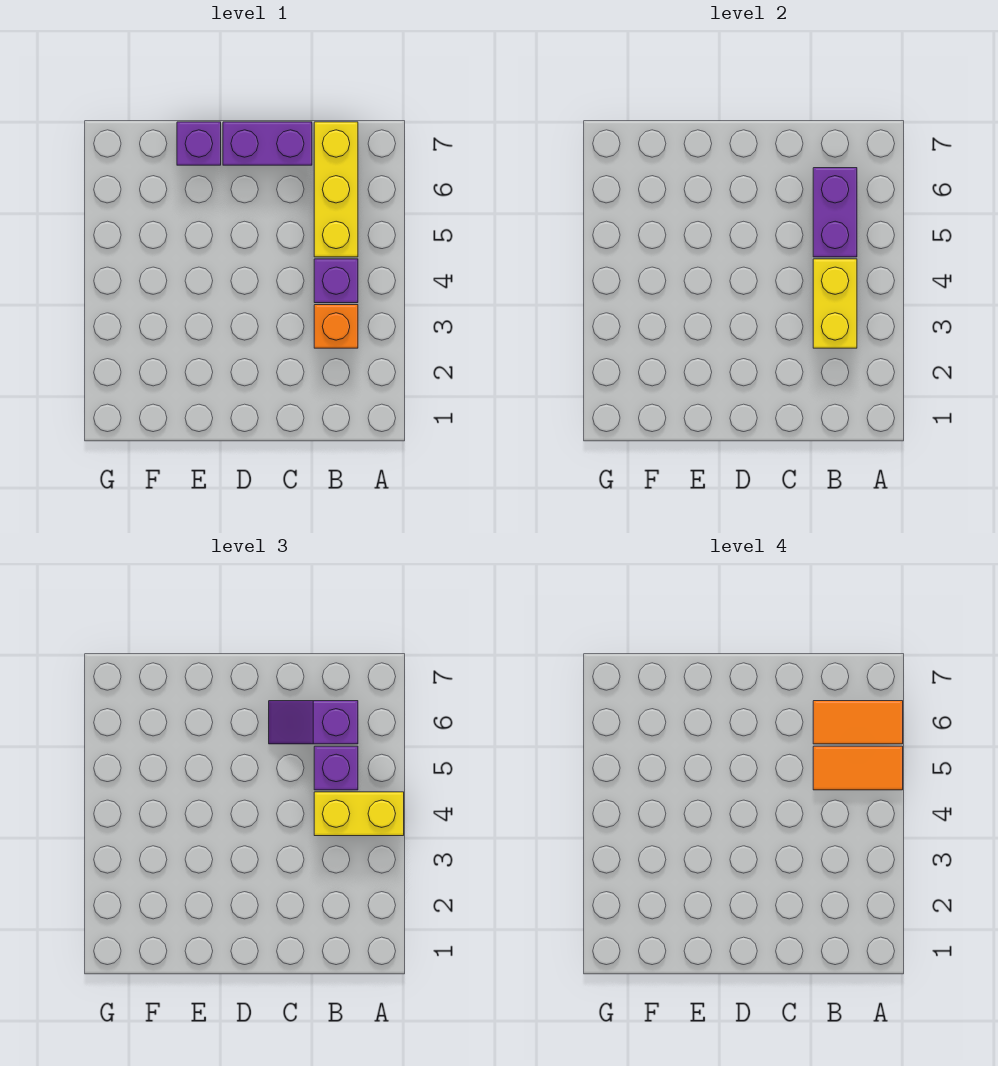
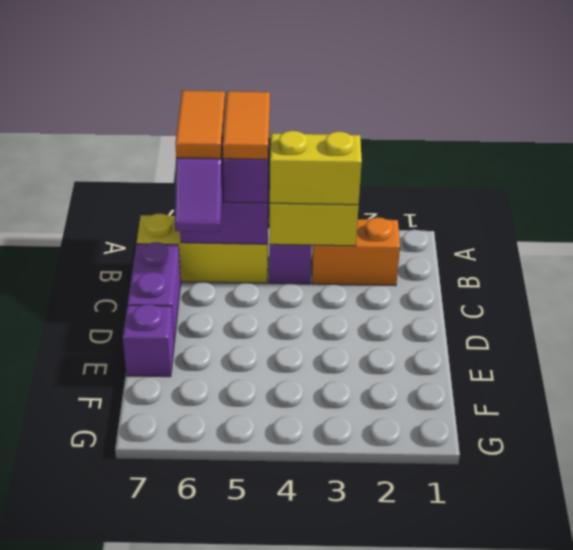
yellow brick A4:B4 level 3 -> yellow brick B3:B4 level 3
orange brick B3 level 1 -> orange brick B2:B3 level 1

